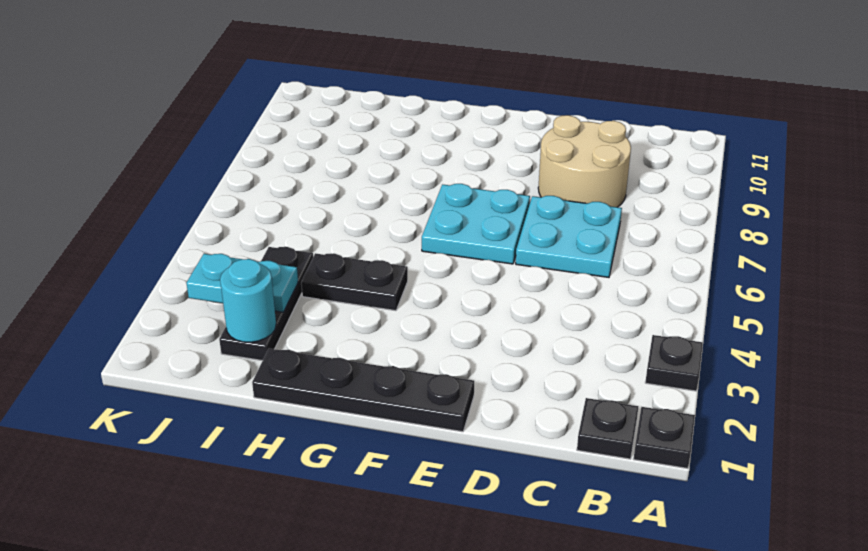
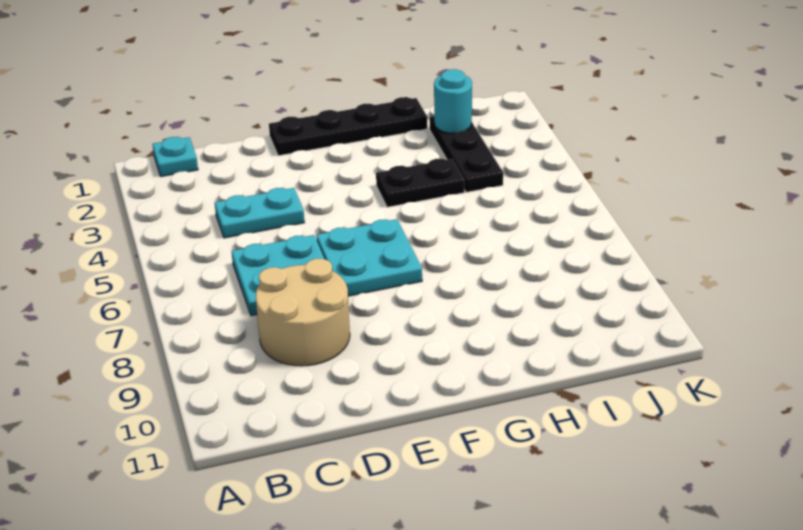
black plate A1 level 1 -> none
black plate A3 level 1 -> none
black plate B1 level 1 -> cyan plate B1 level 1
cyan plate I3:J3 level 2 -> cyan plate C4:D4 level 1

